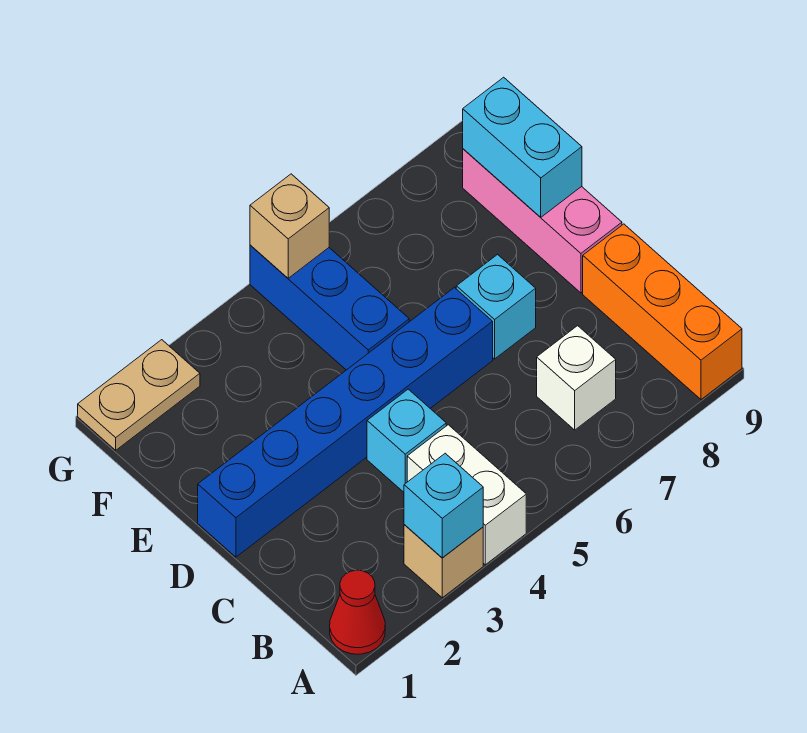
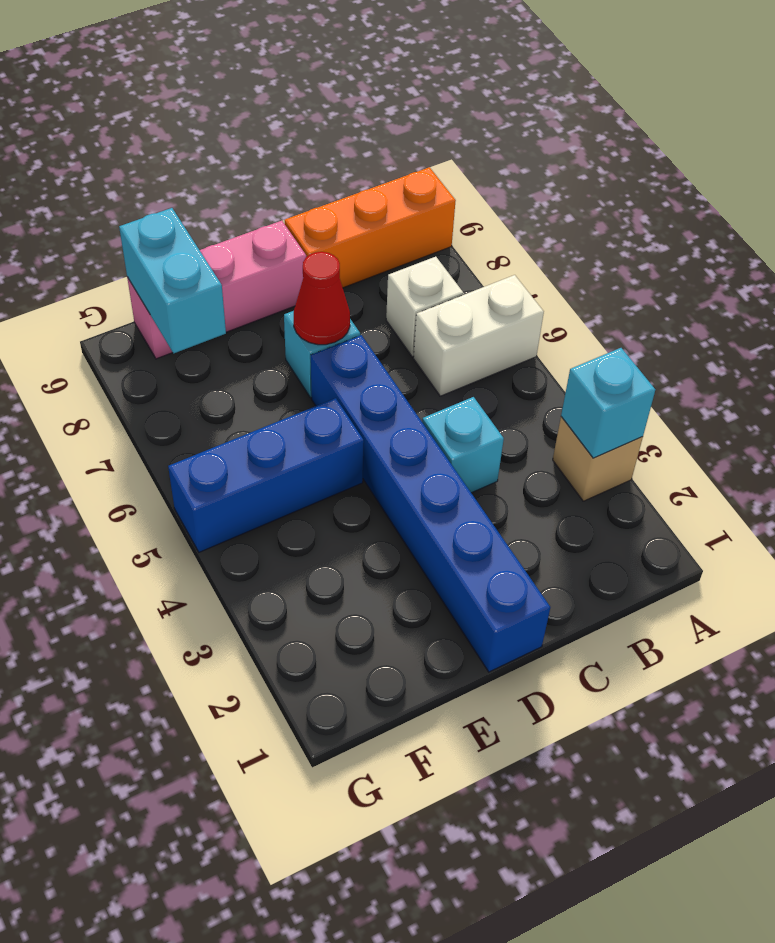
red cone A1 level 1 -> red cone D7 level 2
white brick A4:B4 level 1 -> white brick A6:B6 level 1
cyan brick E9:F9 level 2 -> cyan brick F8:F9 level 2
tan plate G1:G2 level 1 -> none
tan brick G5 level 2 -> none

